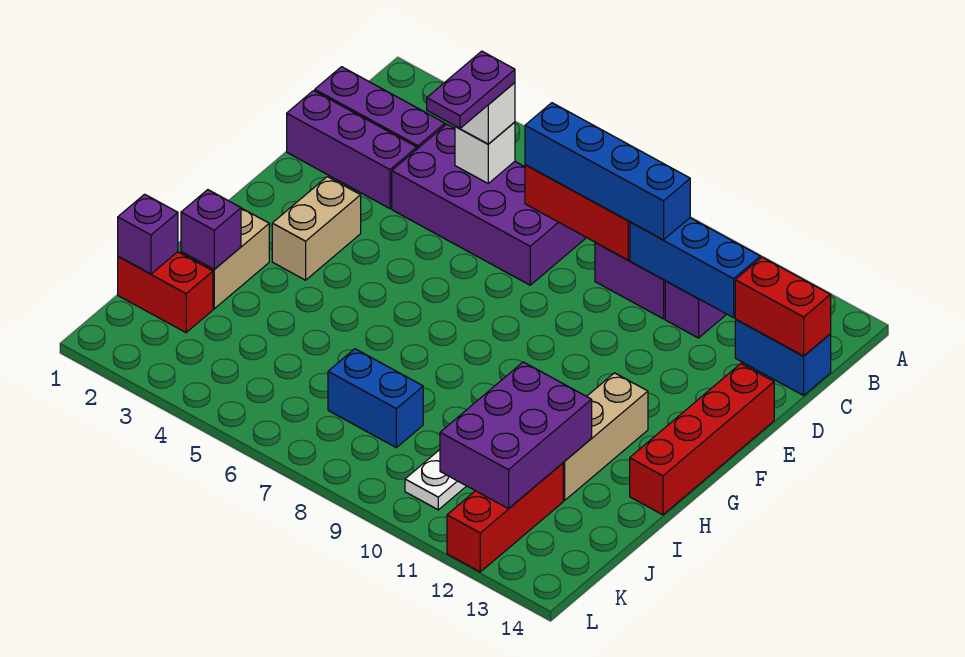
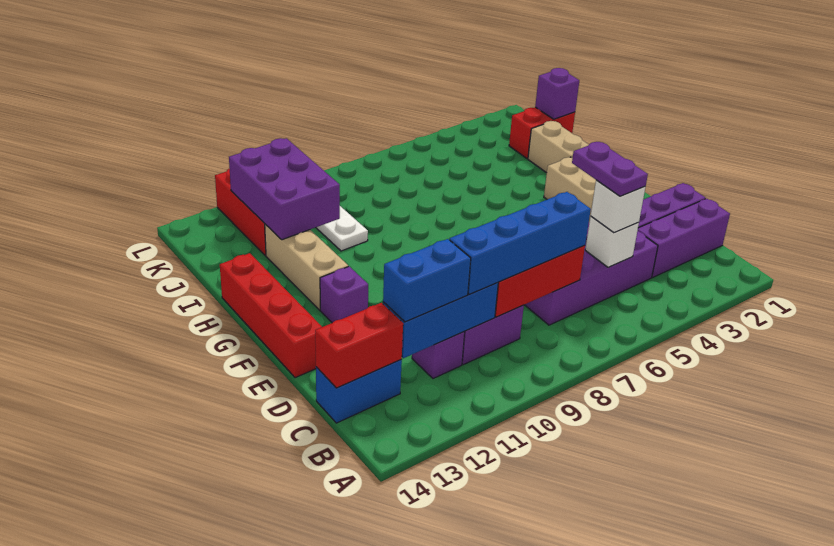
purple brick I2 level 2 -> purple brick F12 level 1
blue brick J7:J8 level 1 -> blue brick C11:C12 level 3

